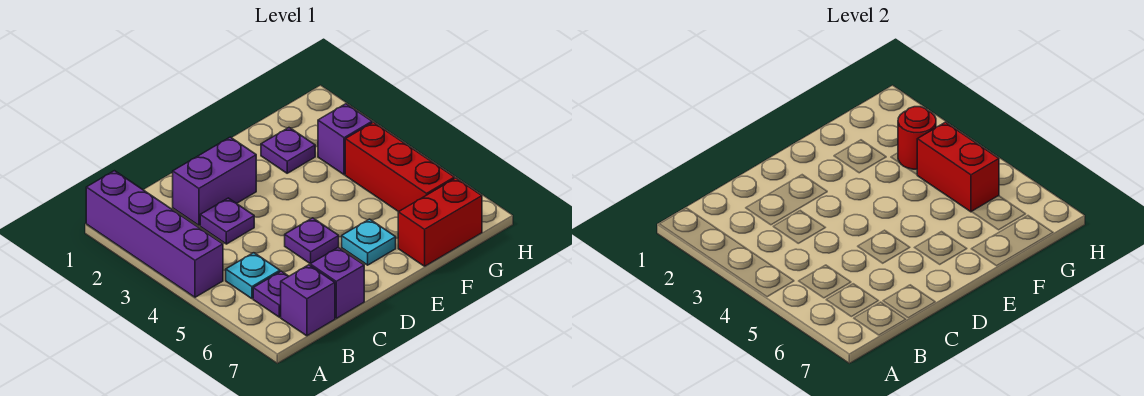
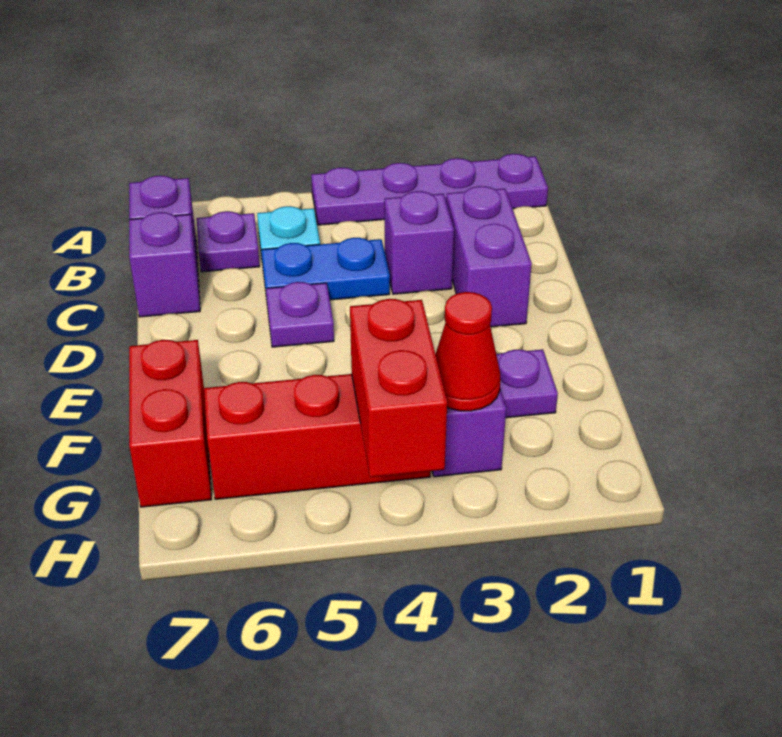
purple brick A1:A4 level 1 -> purple plate A1:A4 level 1
purple plate C3 level 1 -> purple brick C3 level 1
none -> blue plate C4:C5 level 1
cyan plate E6 level 1 -> none
red round brick G3 level 2 -> red cone G3 level 2
red brick G4:G5 level 2 -> red brick G4:H4 level 2

